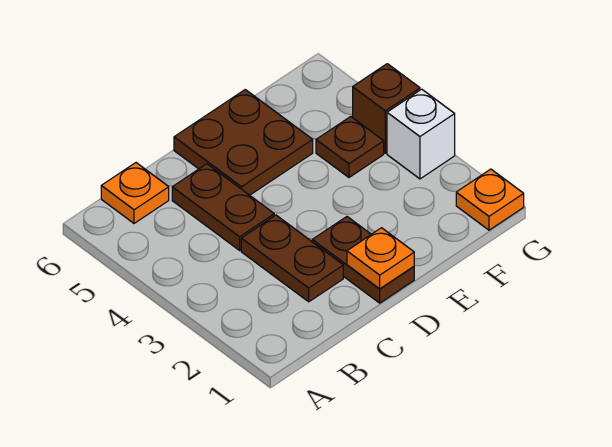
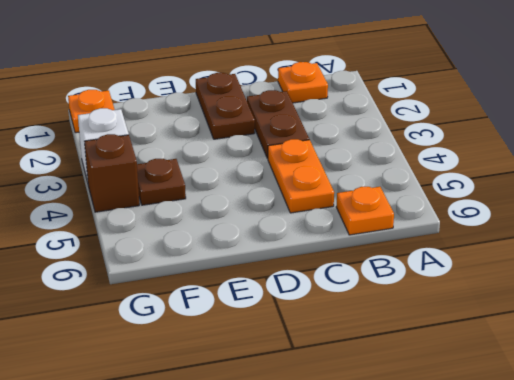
brown plate C4:C5 level 1 -> orange plate C4:C5 level 1
orange plate D1 level 2 -> orange plate B1 level 1
brown plate D5:E6 level 1 -> none

